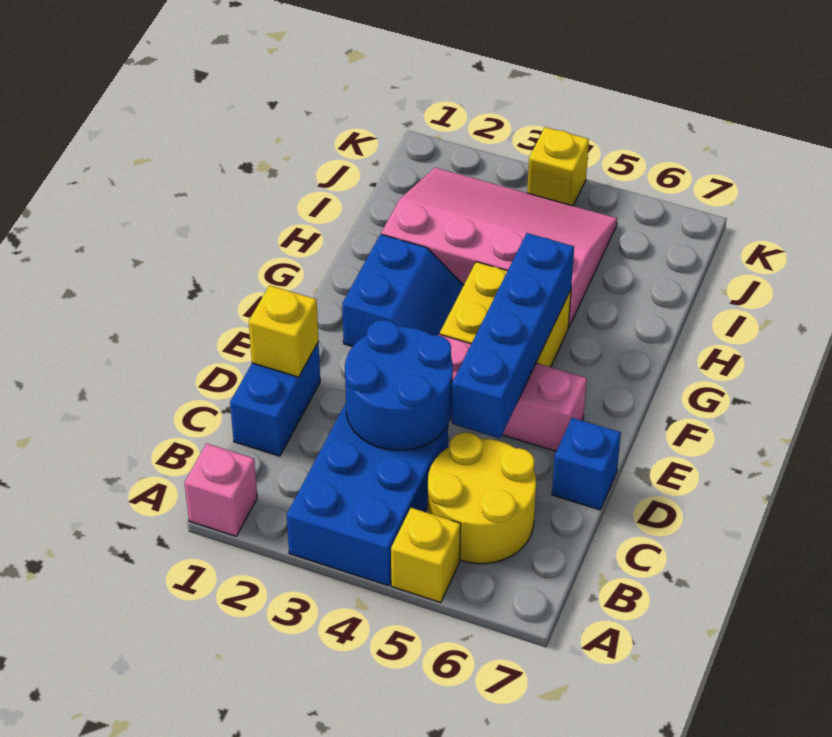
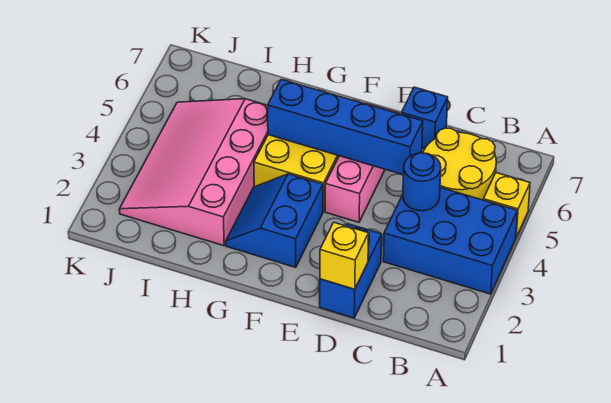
pink brick A1 level 1 -> none
blue brick C1:D1 level 1 -> blue brick D1:D2 level 1
blue round brick C3:D4 level 2 -> blue round brick C4 level 2
blue slope F2:G3 level 1 top 2 -> blue slope F2:G3 level 1 top F
yellow brick K4 level 1 -> none

